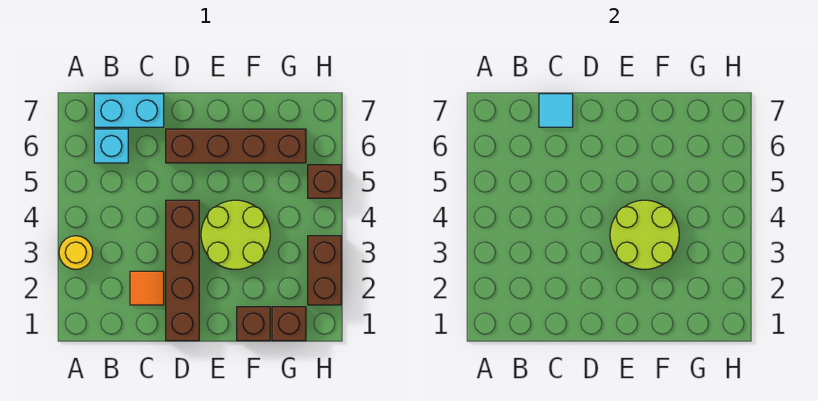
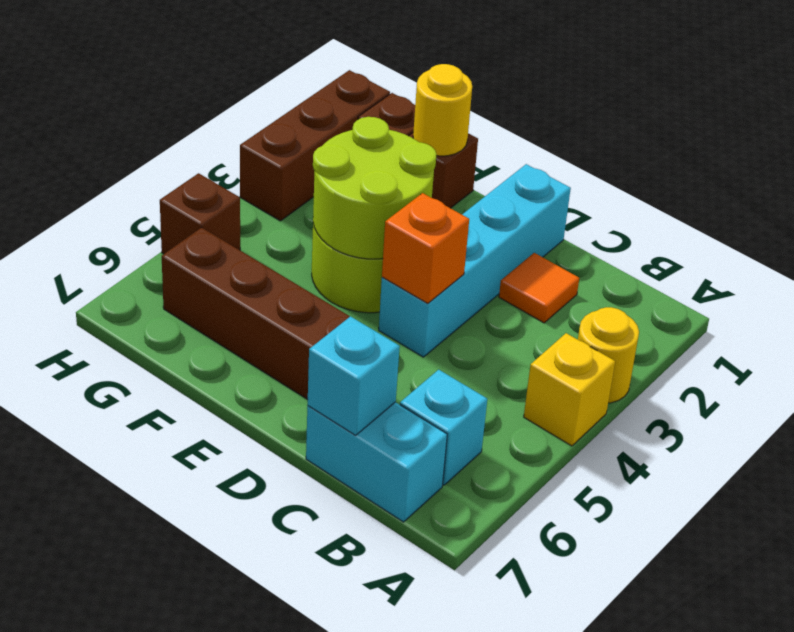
none -> yellow brick A4 level 1
cyan tile C7 level 2 -> cyan brick C7 level 2
brown brick D1:D4 level 1 -> cyan brick D1:D4 level 1
none -> orange brick D4 level 2
none -> yellow round brick F1 level 2
brown brick H2:H3 level 1 -> brown brick H1:H3 level 1

